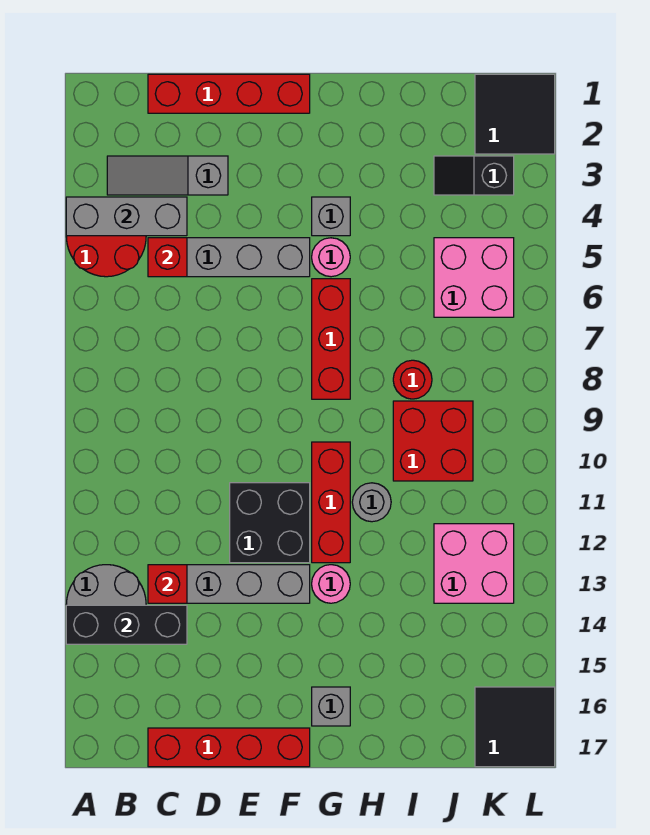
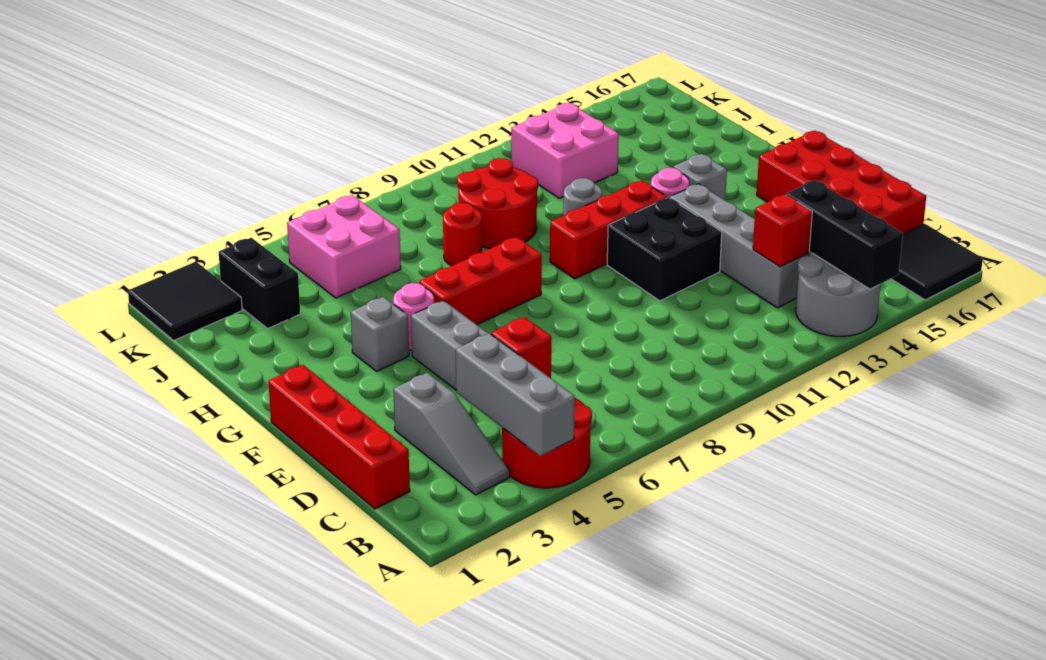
red brick C17:F17 level 1 -> red brick C16:F17 level 1
grey brick G16 level 1 -> grey brick G14 level 1
red brick I9:J10 level 1 -> red round brick I9:J10 level 1
black slope J3:K3 level 1 top K -> black brick J3:K3 level 1
black tile K16:L17 level 1 -> black tile A16:B17 level 1

